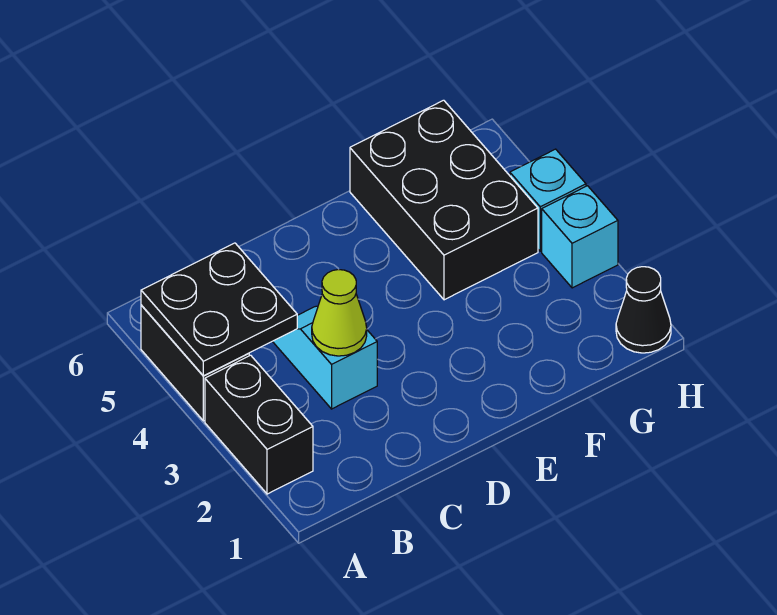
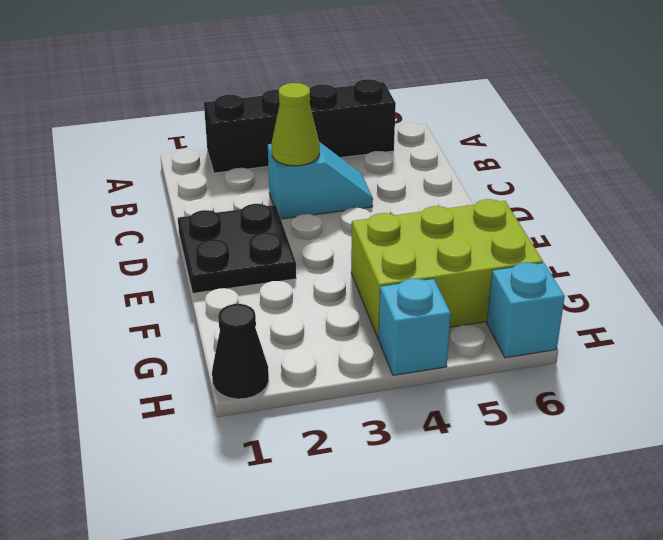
black plate A4:B5 level 2 -> black plate D1:E2 level 1
black brick F4:G6 level 1 -> lime brick F4:G6 level 1
cyan brick H3 level 1 -> cyan brick H6 level 1

